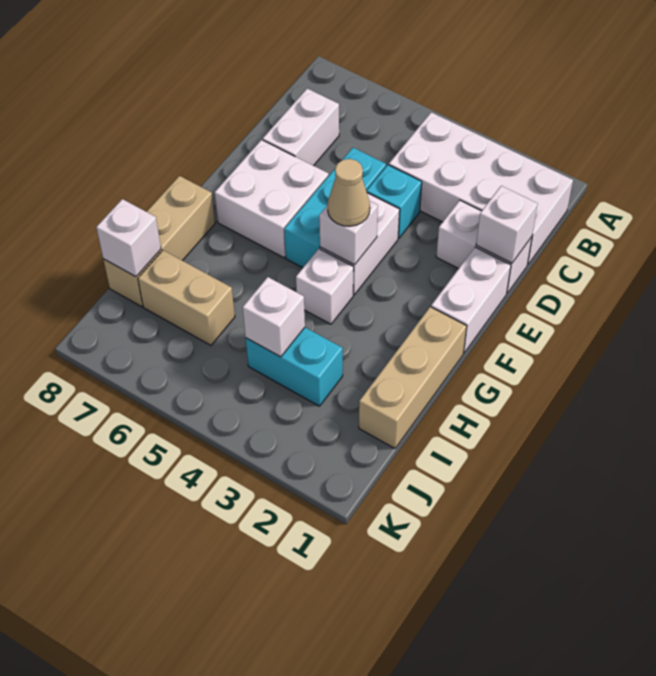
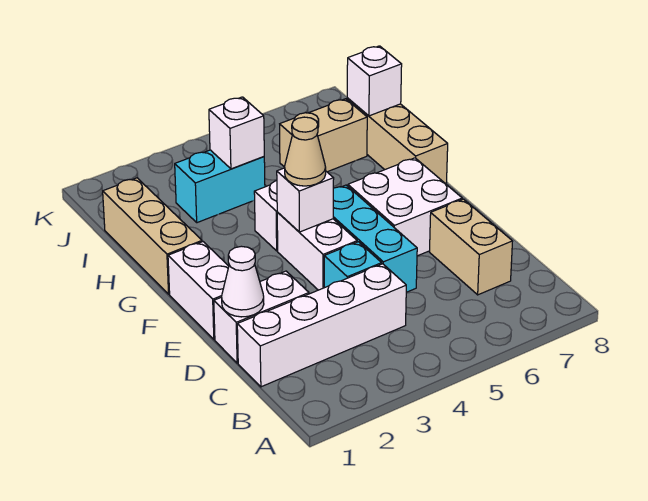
white brick B1:C4 level 1 -> white brick C1:C4 level 1
white brick C7:D7 level 1 -> tan brick C7:D7 level 1
white brick D1 level 2 -> white cone D1 level 2

